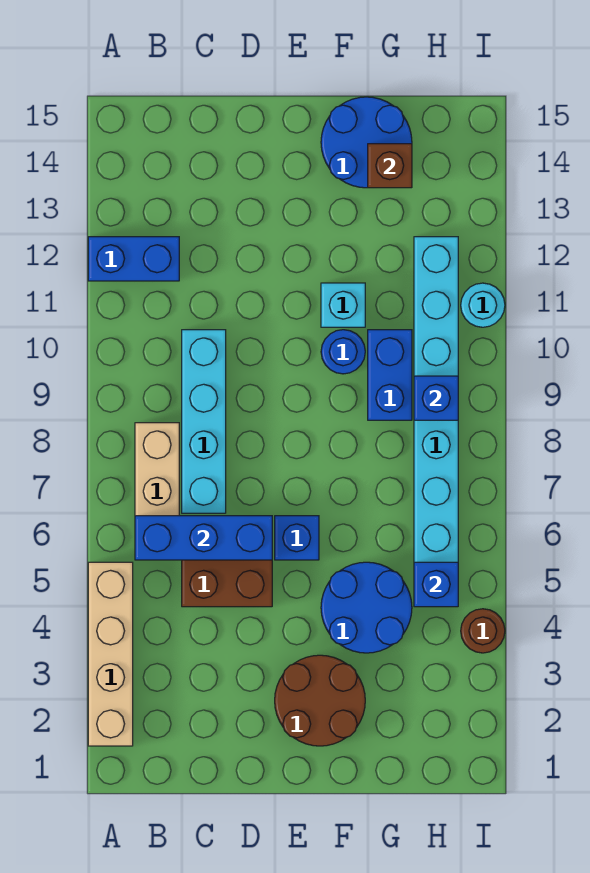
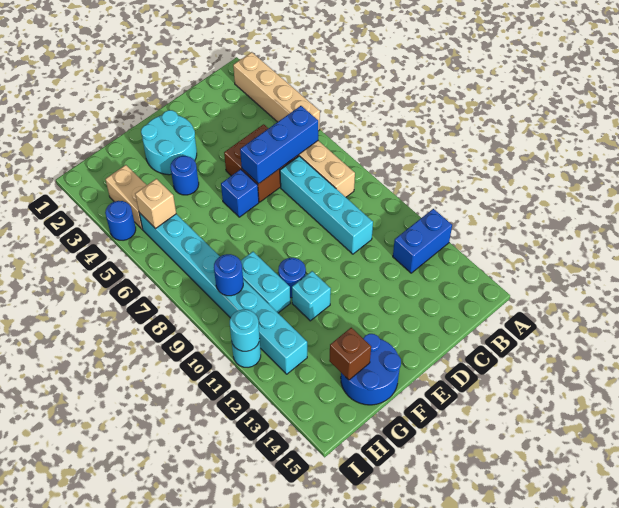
brown round brick E2:F3 level 1 -> cyan round brick E2:F3 level 1
blue round brick F4:G5 level 1 -> blue round brick F4 level 1
blue brick G9:G10 level 1 -> cyan brick G9:G10 level 1
none -> tan brick H3:H4 level 1
blue brick H5 level 2 -> tan brick H5 level 2
blue brick H9 level 2 -> blue round brick H9 level 2
brown round brick I4 level 1 -> blue round brick I4 level 1
none -> cyan round brick I11 level 2

